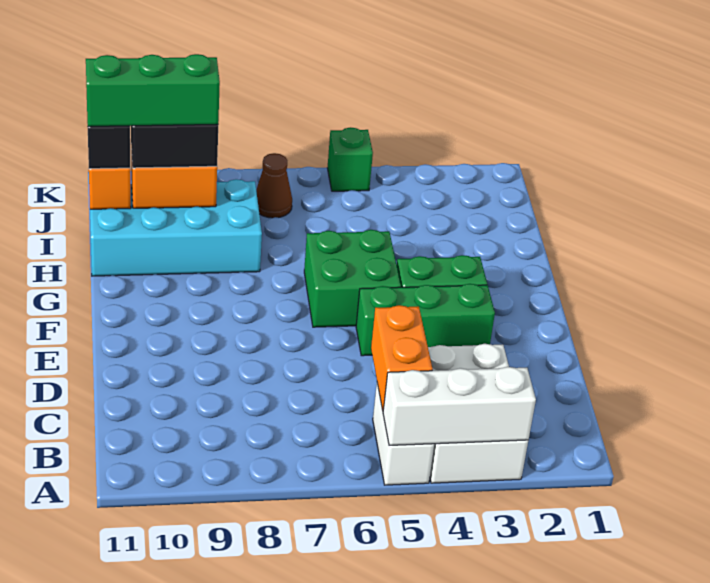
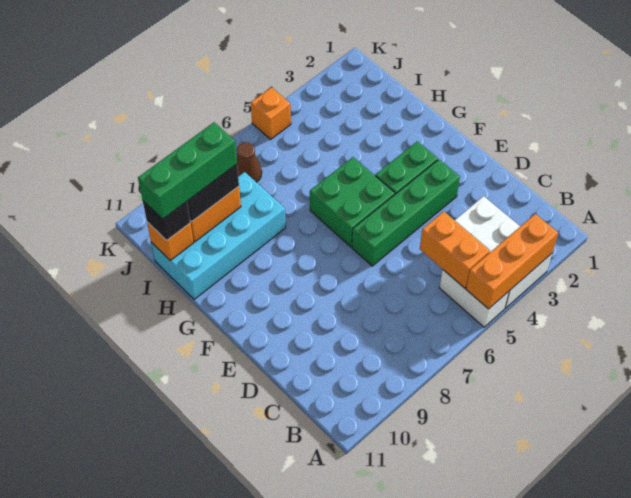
white brick A3:A5 level 2 -> orange brick A3:A5 level 2
green brick E3:E5 level 1 -> green brick E3:E6 level 1
green brick K5 level 1 -> orange brick K5 level 1

